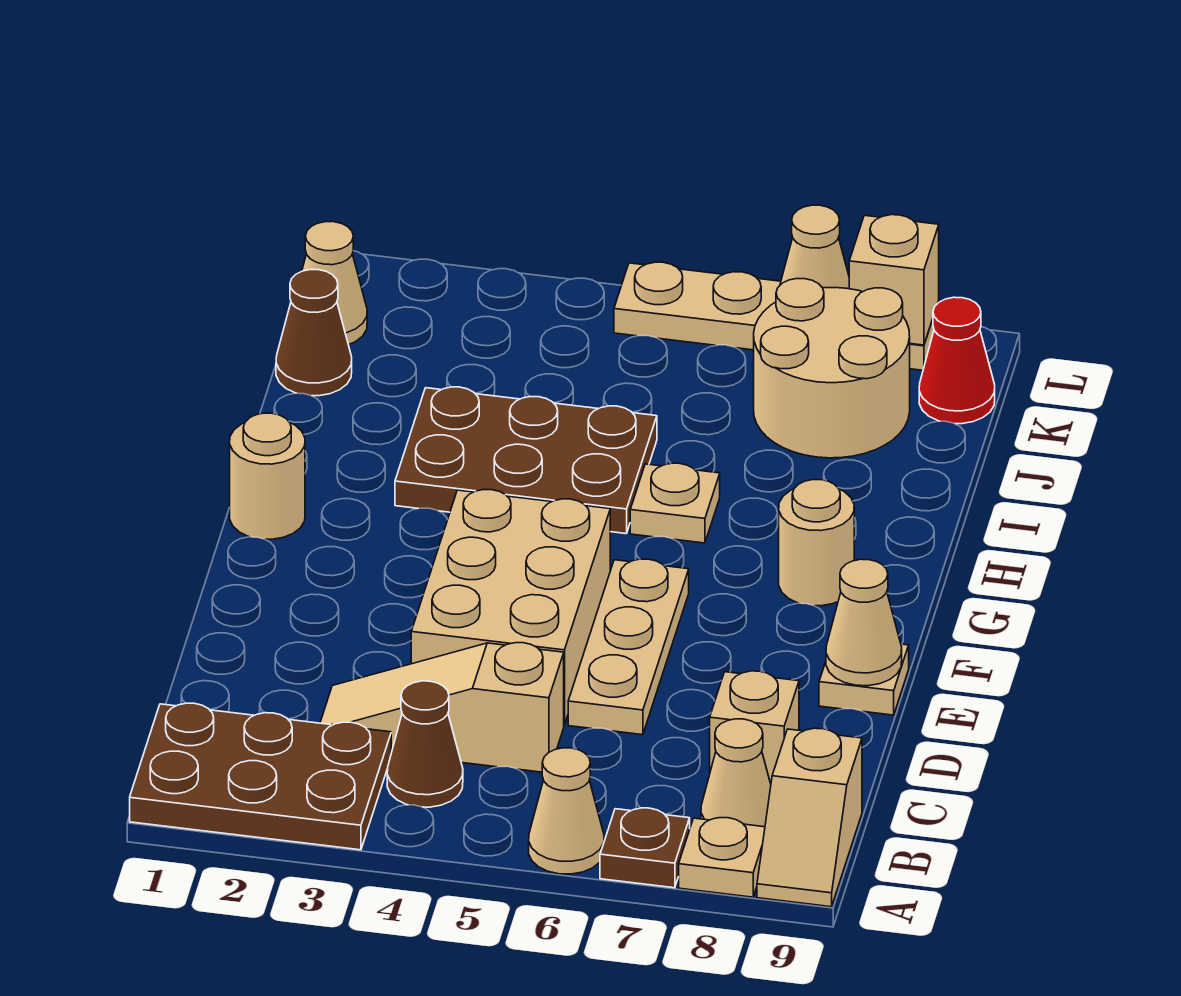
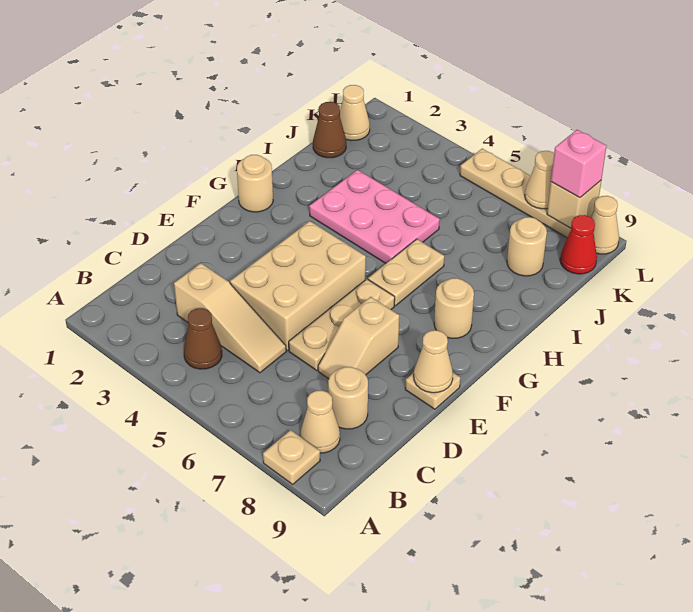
brown plate A1:B3 level 1 -> none
tan cone A6 level 1 -> tan cone L9 level 1
brown plate A7 level 1 -> none
tan slope A9:B9 level 1 top B -> tan slope D7:E7 level 1 top E
tan slope C3:C5 level 1 top 5 -> tan slope C3:C5 level 1 top 3
tan brick C8 level 1 -> tan round brick C8 level 1
brown plate H3:I5 level 1 -> pink plate H3:I5 level 1
tan plate H6 level 1 -> tan plate G6:H6 level 1
tan round brick J7:K8 level 1 -> tan round brick J8 level 1
none -> pink brick L8 level 3

